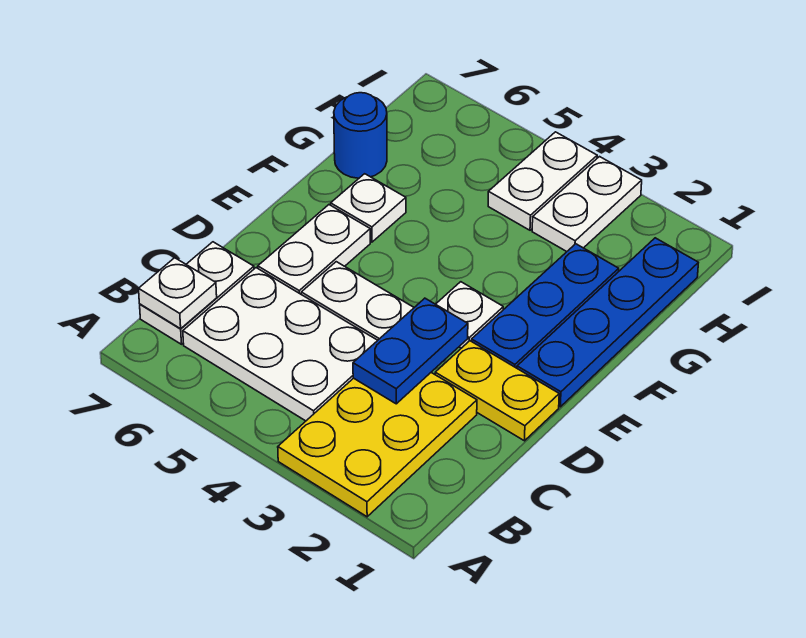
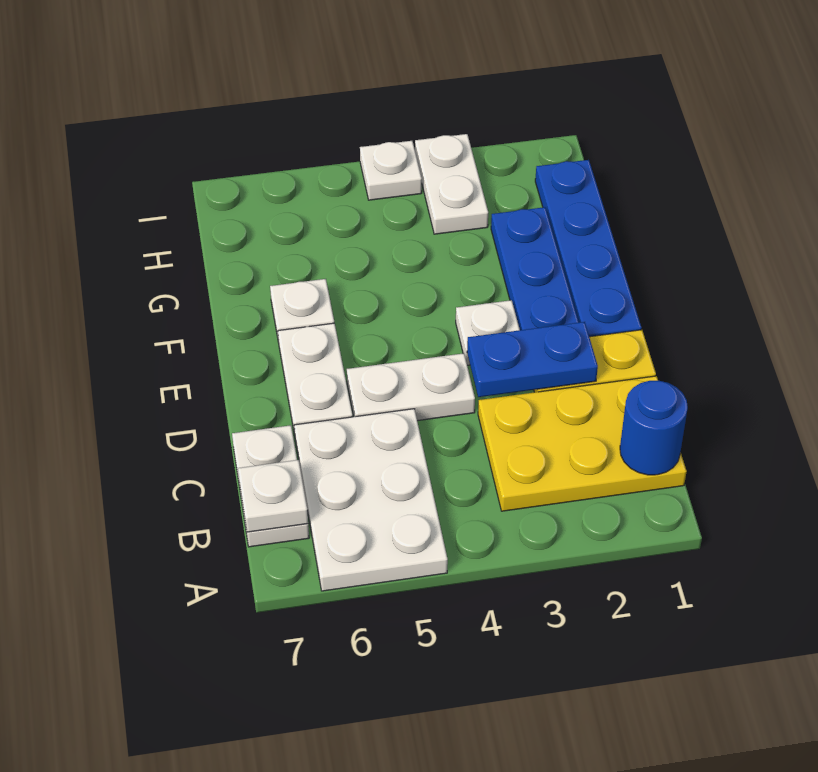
yellow plate A2:C3 level 1 -> yellow plate B1:C3 level 1
white plate B4:C6 level 1 -> white plate A5:C6 level 1
blue plate C3:D3 level 2 -> blue plate D2:D3 level 2
blue round brick G7 level 1 -> blue round brick B1 level 2
white plate H4:I4 level 1 -> white plate I4 level 1

